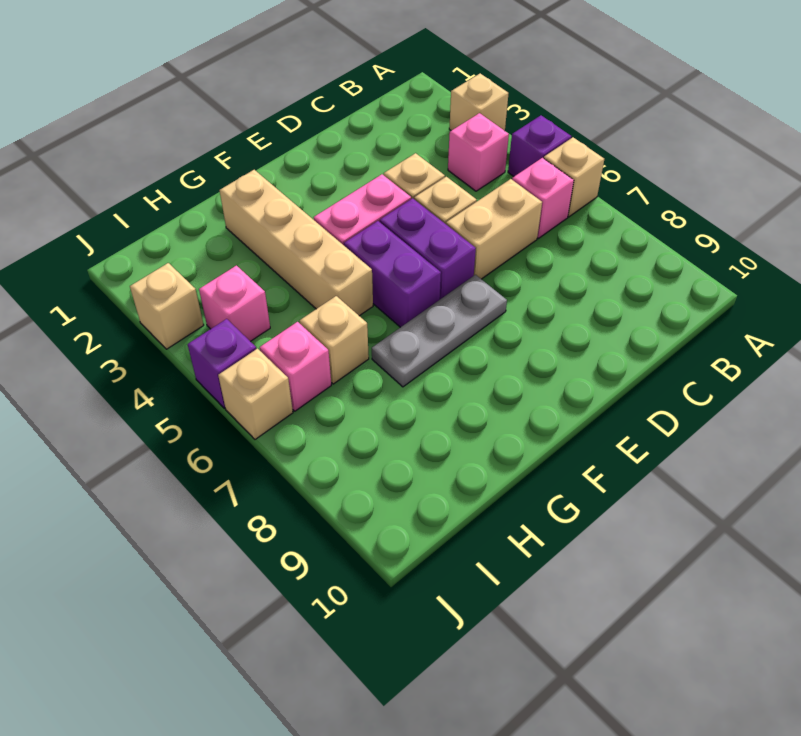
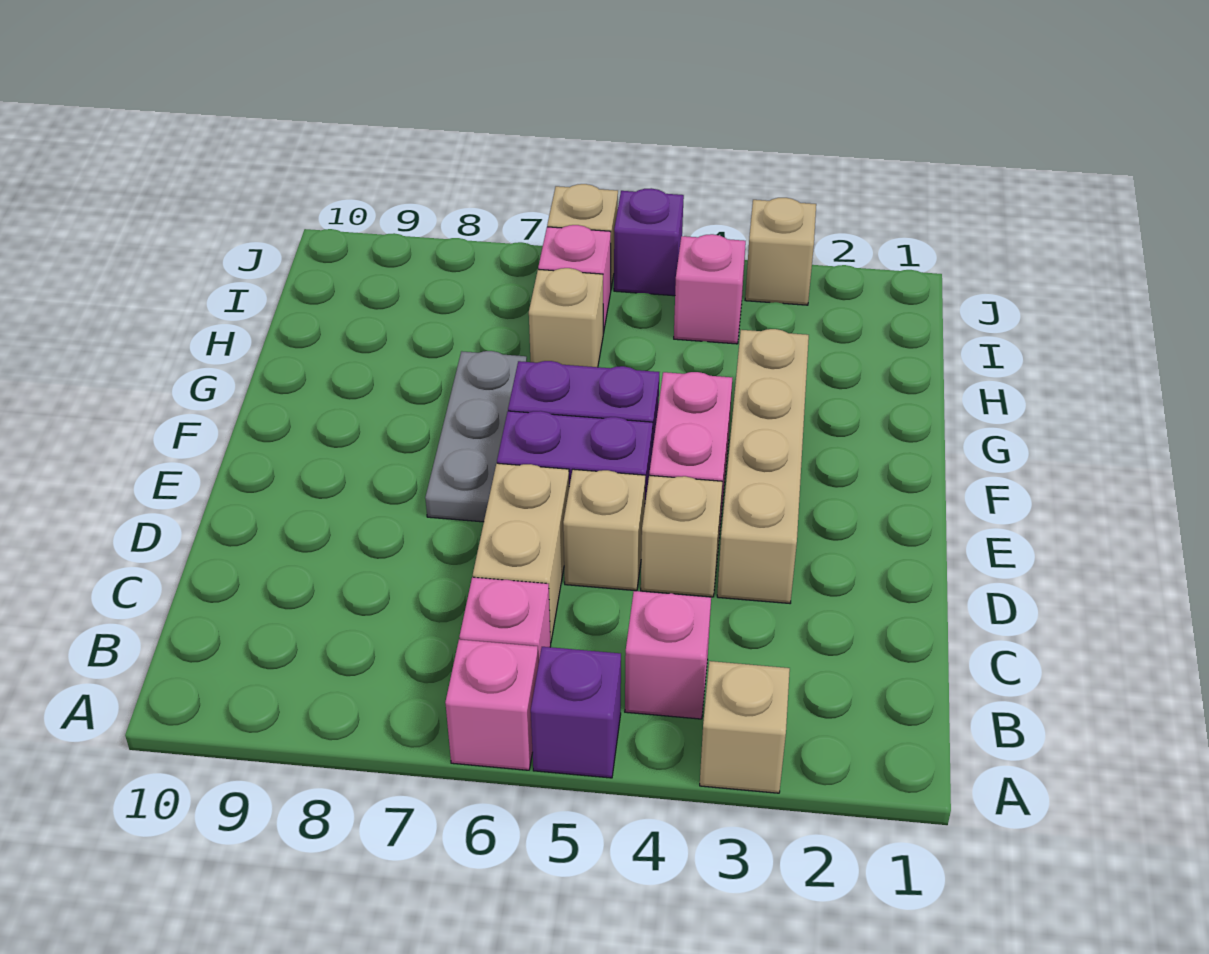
tan brick A6 level 1 -> pink brick A6 level 1
tan brick G2:G5 level 1 -> tan brick D3:G3 level 1

